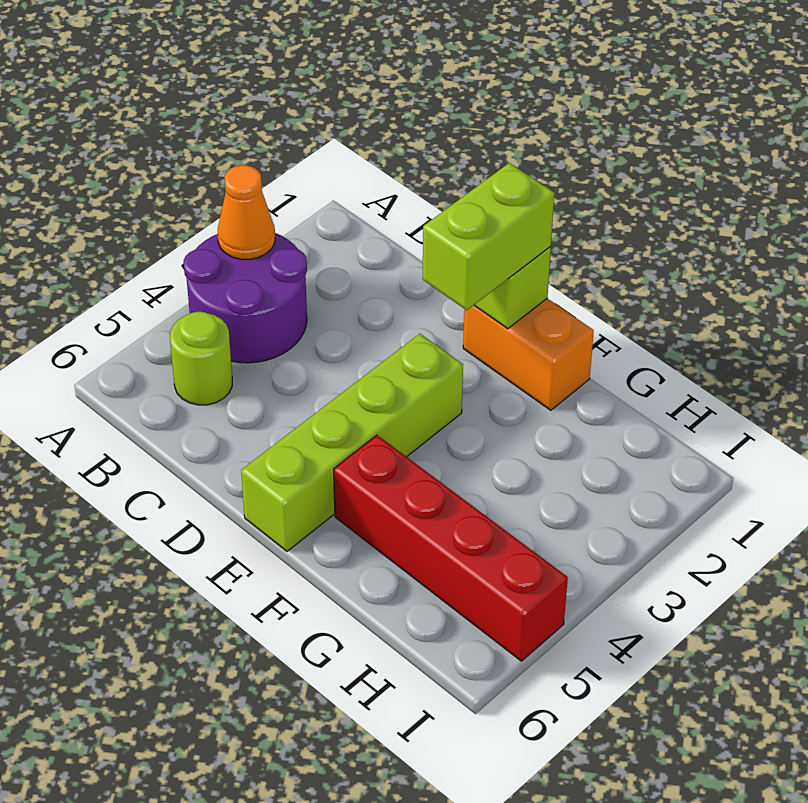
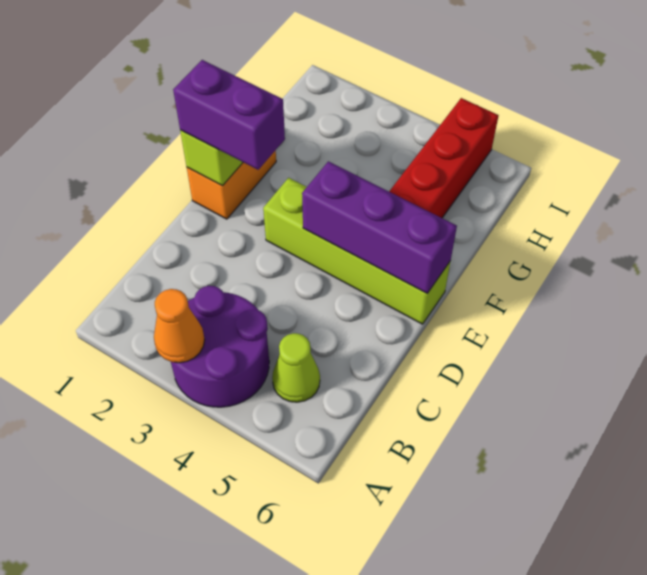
lime round brick B5 level 1 -> lime cone B5 level 1
lime brick E1:E2 level 3 -> purple brick E1:E2 level 3
none -> purple brick E4:E6 level 2

